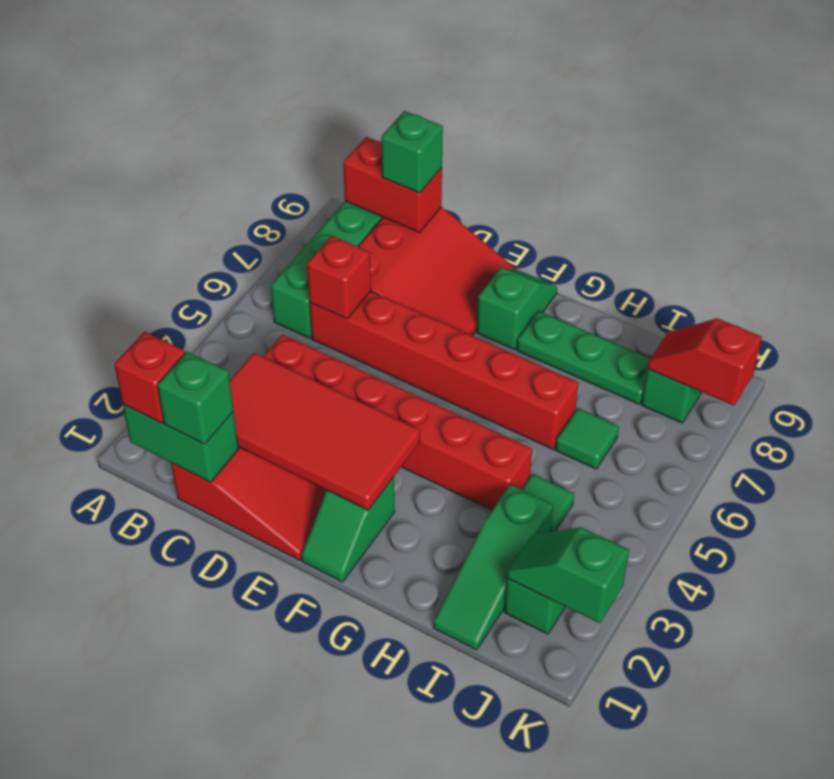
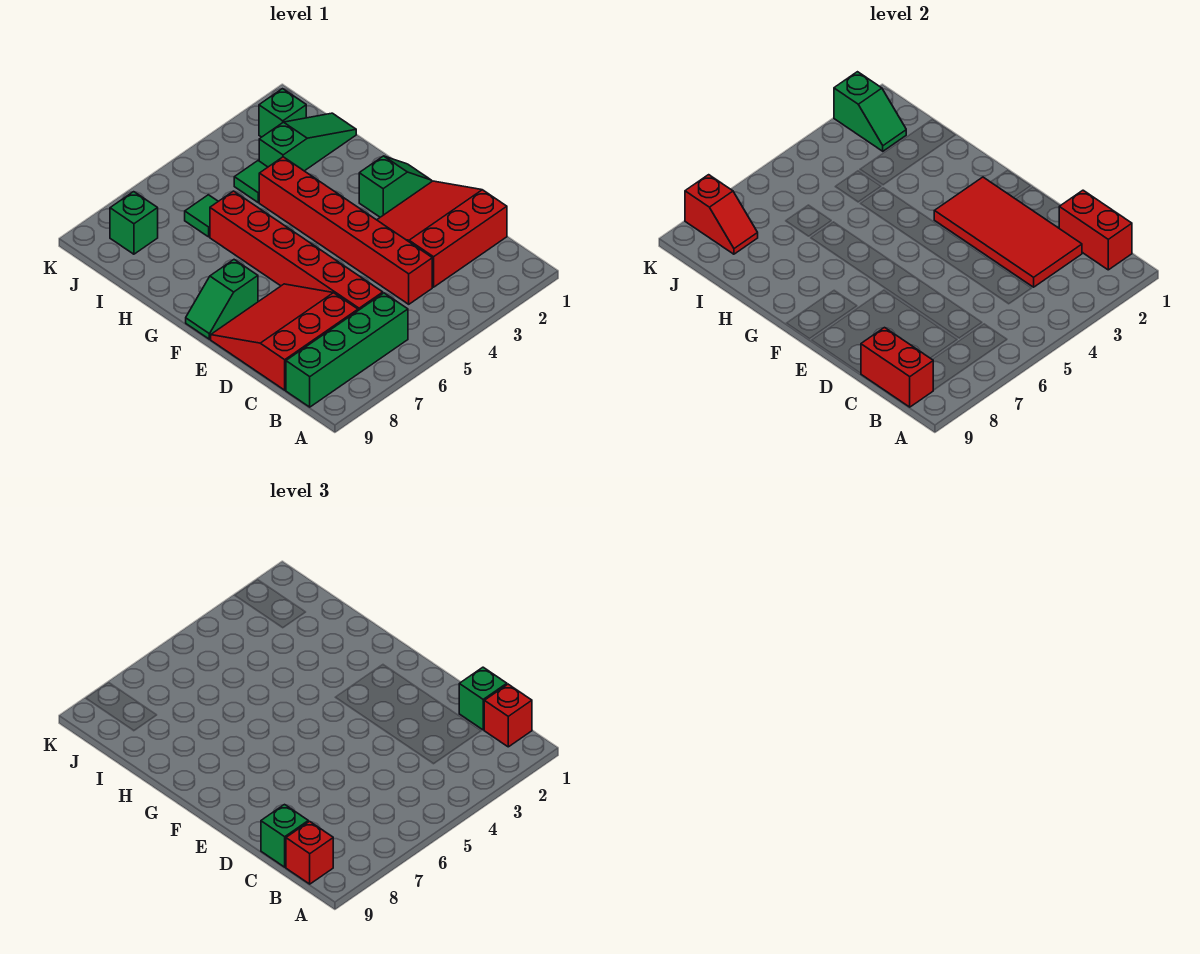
green brick B1:C1 level 2 -> red brick B1:C1 level 2
red brick C6 level 2 -> red brick B9 level 3
green plate G8:I8 level 1 -> none

